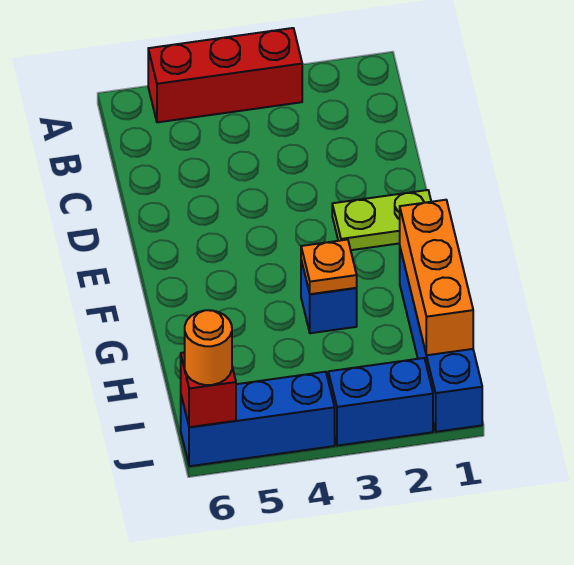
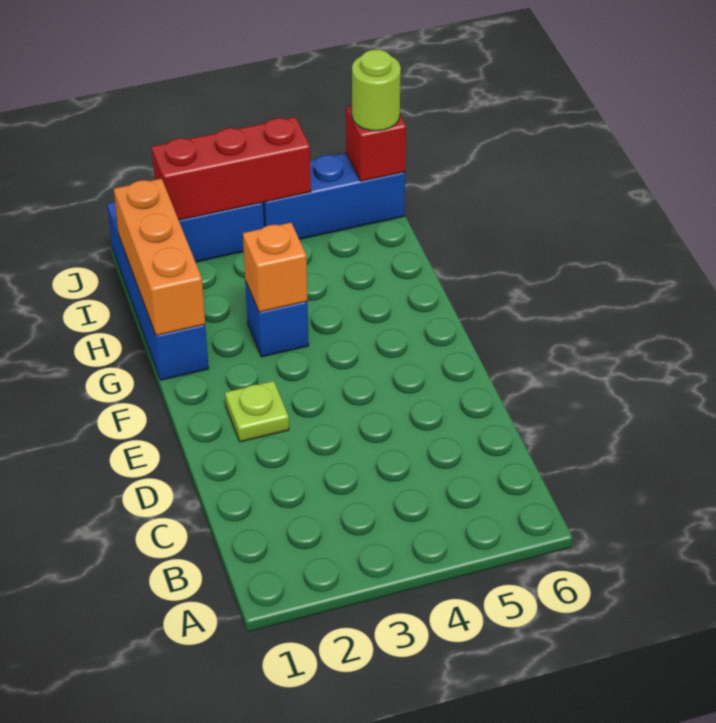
red brick A3:A5 level 1 -> red brick J2:J4 level 2
lime plate E1:E2 level 1 -> lime plate E2 level 1
orange plate G3 level 2 -> orange brick G3 level 2
orange round brick J6 level 3 -> lime round brick J6 level 3

